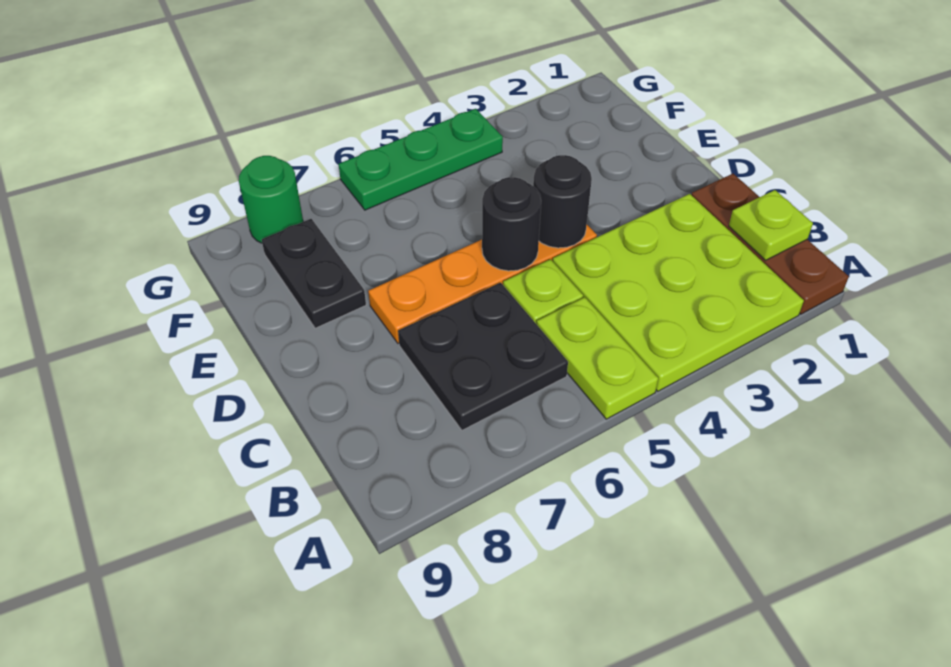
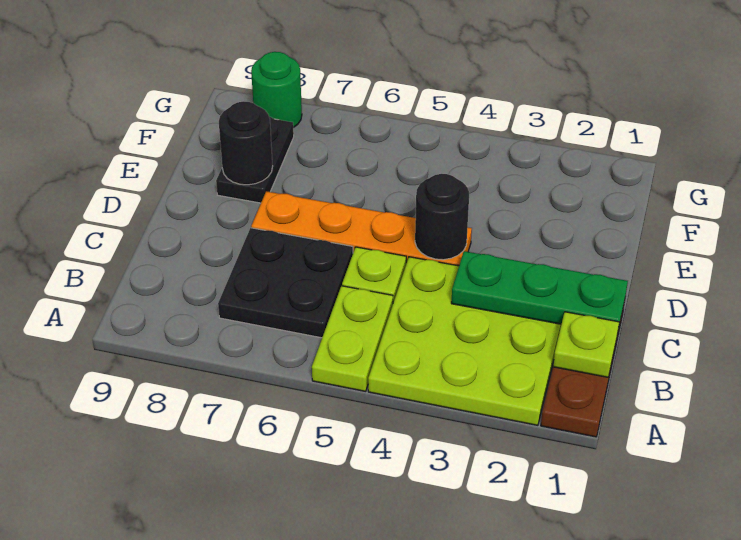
black round brick D5 level 2 -> black round brick E8 level 2
green plate G4:G6 level 1 -> green plate C1:C3 level 2

